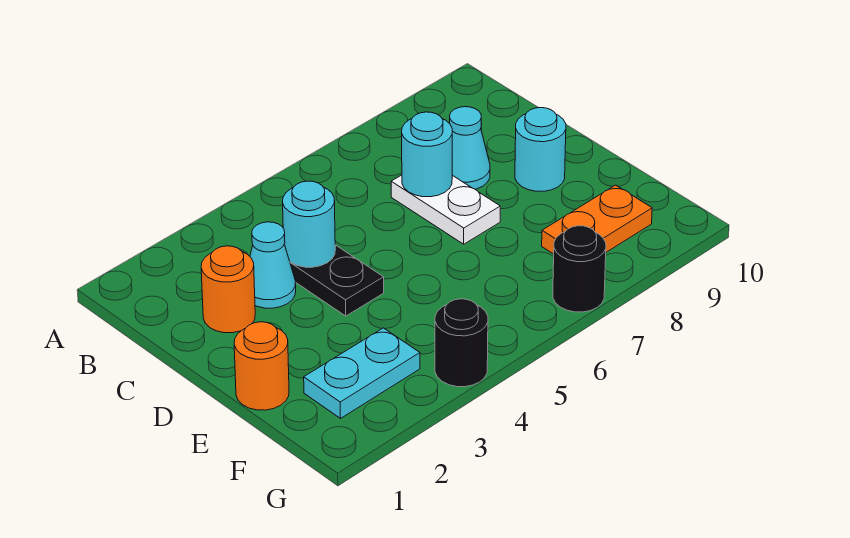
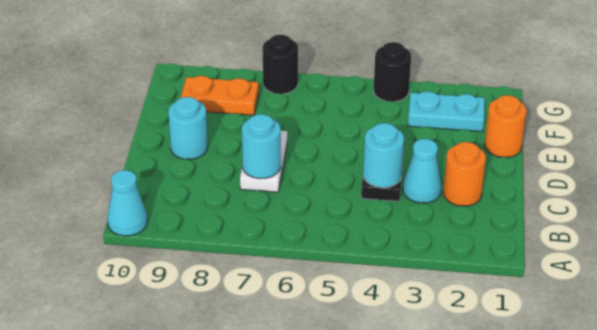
cyan cone C8 level 1 -> cyan cone A10 level 1

